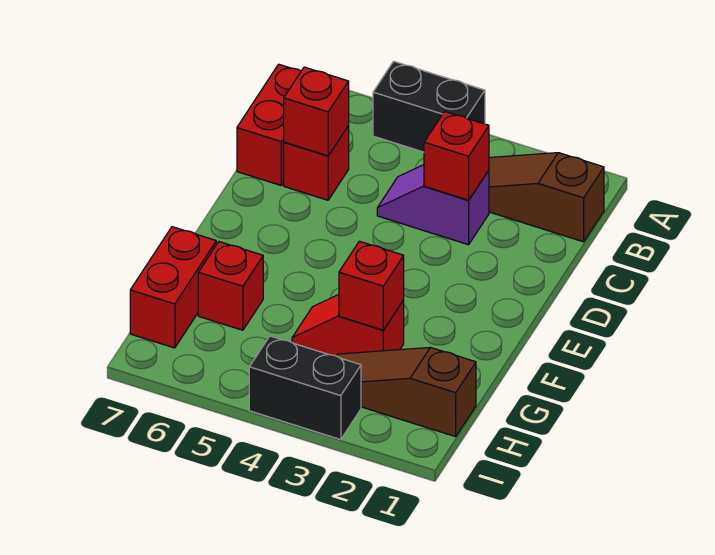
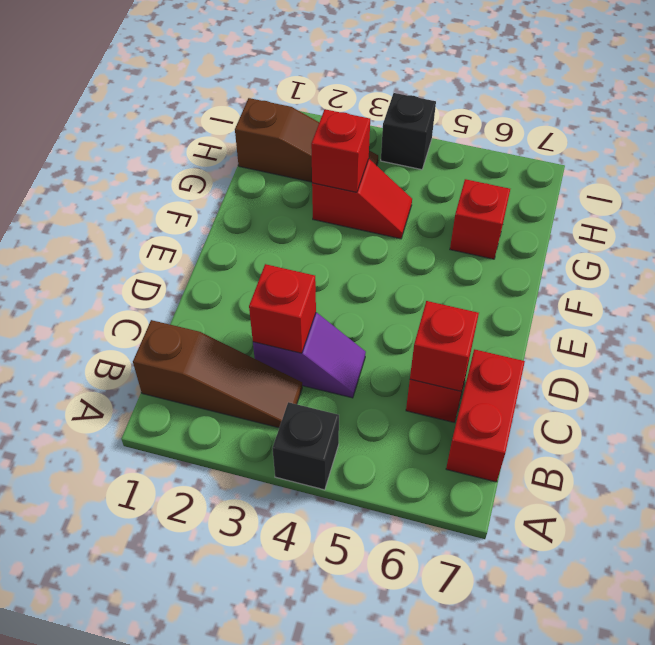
black brick A4:A5 level 1 -> black brick A4 level 1
red brick G7:H7 level 1 -> none
black brick I3:I4 level 1 -> black brick I4 level 1

